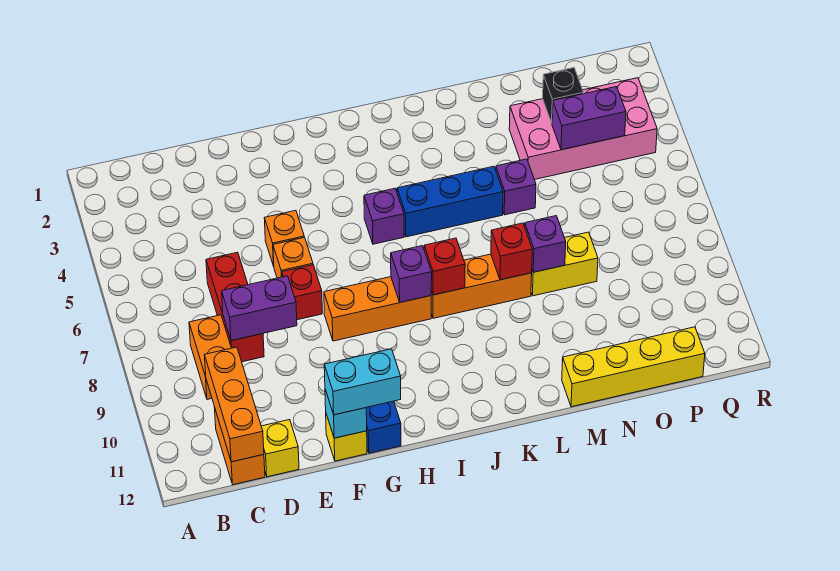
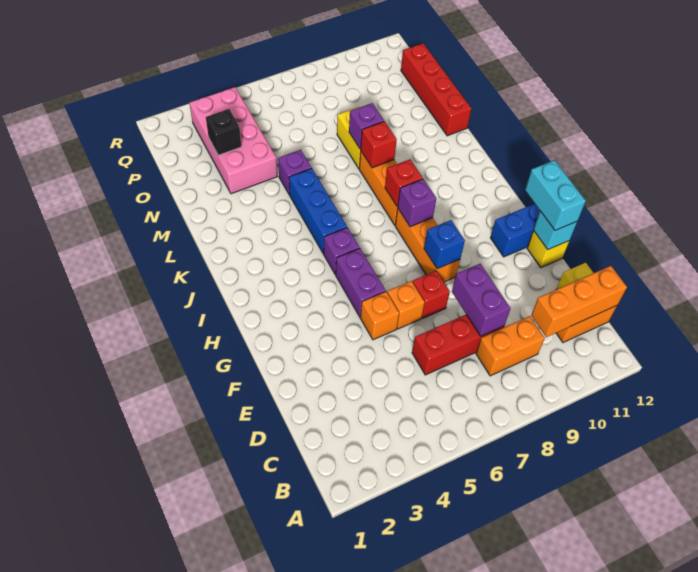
none -> blue brick G8 level 2
yellow brick M12:P12 level 1 -> red brick M12:P12 level 1
purple brick O4:P4 level 2 -> purple brick G5:H5 level 1

